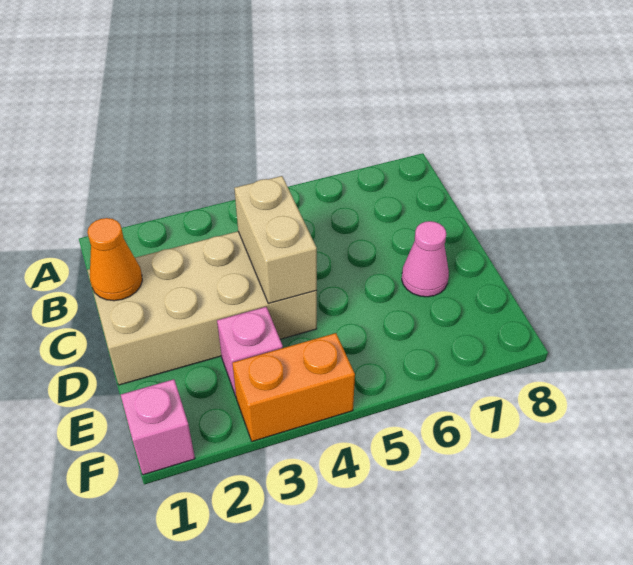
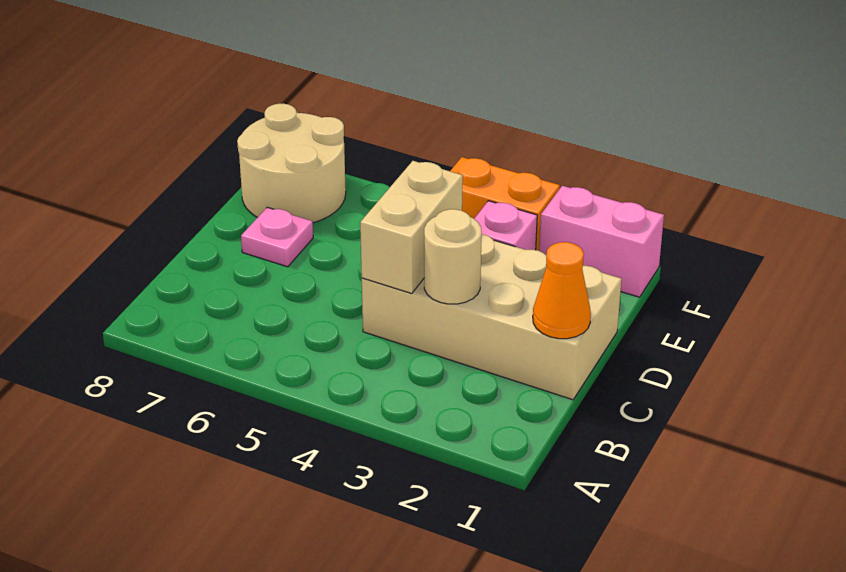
none -> tan round brick C3 level 2
pink cone D7 level 1 -> pink plate D7 level 1
none -> tan round brick E7:F8 level 1
pink brick F1 level 1 -> pink brick F1:F2 level 1

